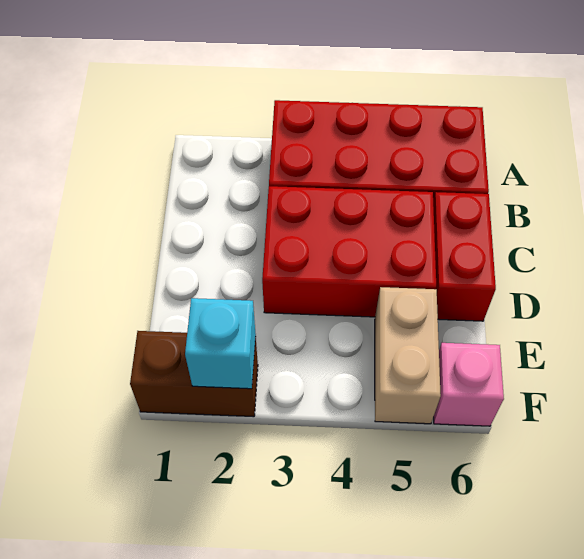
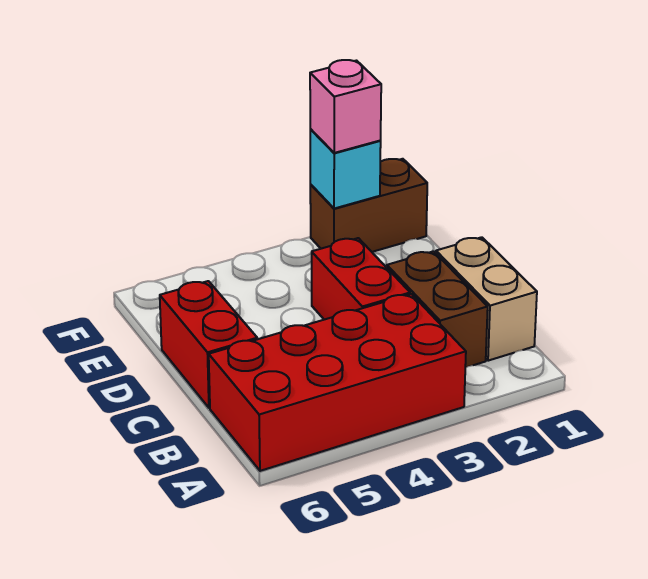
none -> brown brick B2:C2 level 1
red brick C3:D5 level 1 -> red brick C3:D3 level 1
tan brick E5:F5 level 1 -> tan brick B1:C1 level 1
pink brick F6 level 1 -> pink brick F2 level 3

